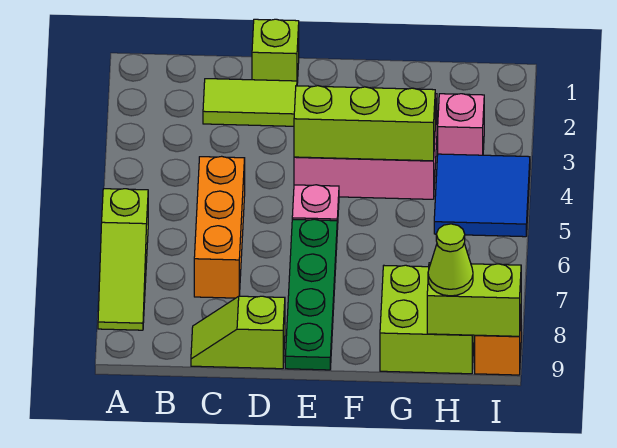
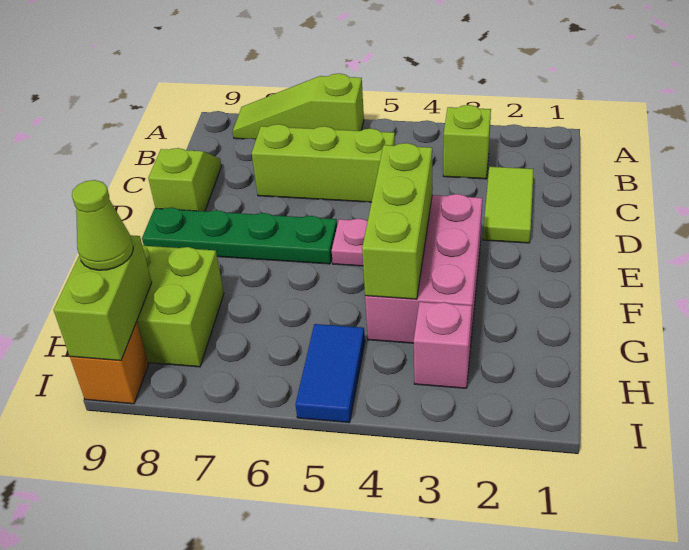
orange brick C5:C7 level 1 -> lime brick C5:C7 level 1
lime brick D1 level 1 -> lime brick B3 level 1
blue tile H4:I5 level 1 -> blue tile H5:I5 level 1

